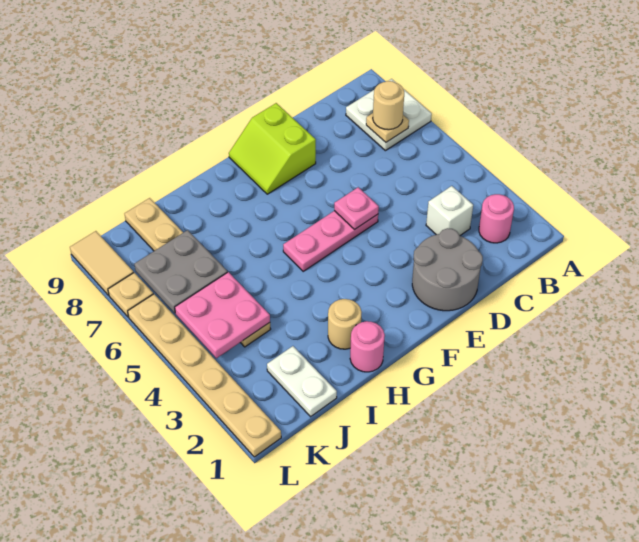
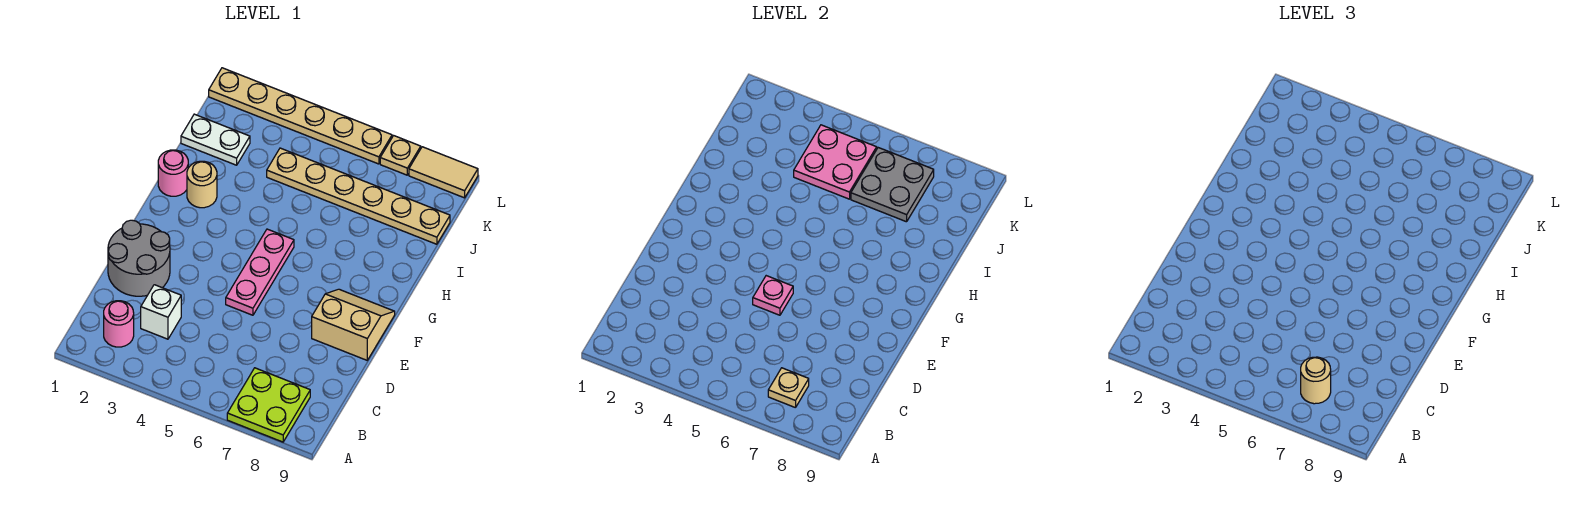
white plate A7:B8 level 1 -> lime plate A7:B8 level 1
lime slope E8:F9 level 1 top E -> tan slope E8:F9 level 1 top E

